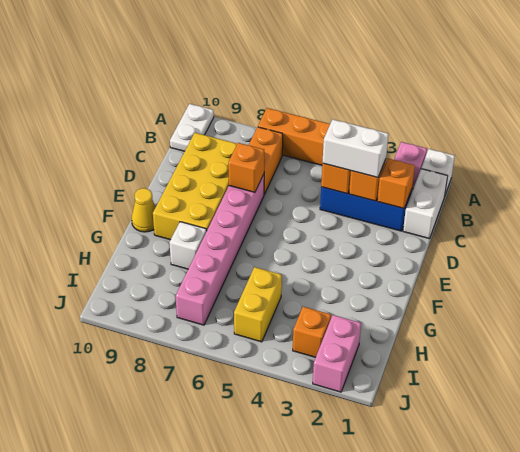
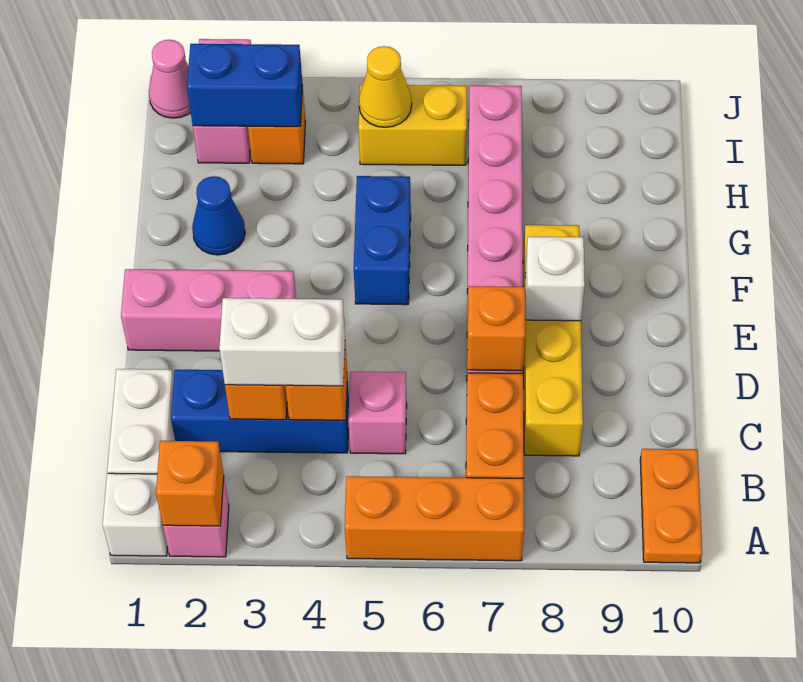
white plate A10:B10 level 1 -> orange plate A10:B10 level 1
orange brick C2 level 2 -> orange brick A2 level 2
none -> pink brick C5 level 1
yellow brick C8:F9 level 1 -> yellow brick C8:F8 level 1
none -> pink brick E1:E3 level 1
none -> blue brick F5:G5 level 1
yellow cone F10 level 1 -> yellow cone I5 level 2
none -> blue cone G2 level 1
white brick G8 level 1 -> white brick E8 level 2
yellow brick H5:I5 level 1 -> yellow brick I5:I6 level 1
none -> blue brick I2:I3 level 2
none -> pink cone J1 level 1

